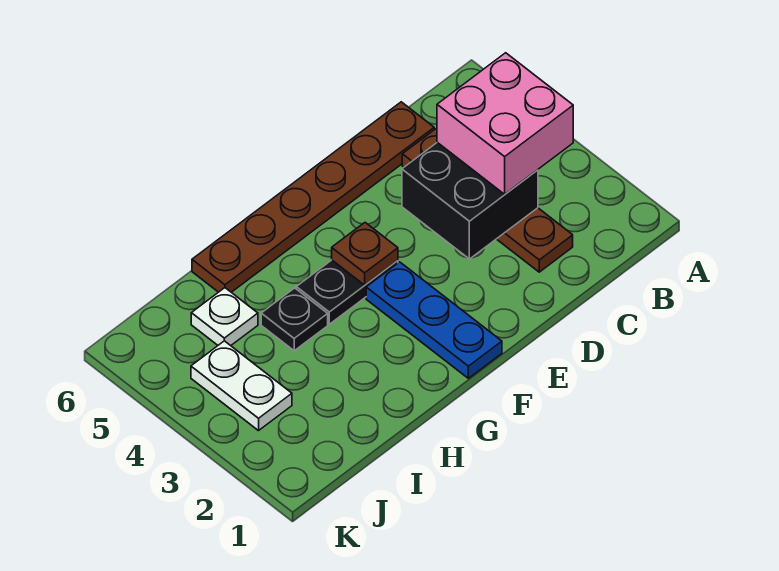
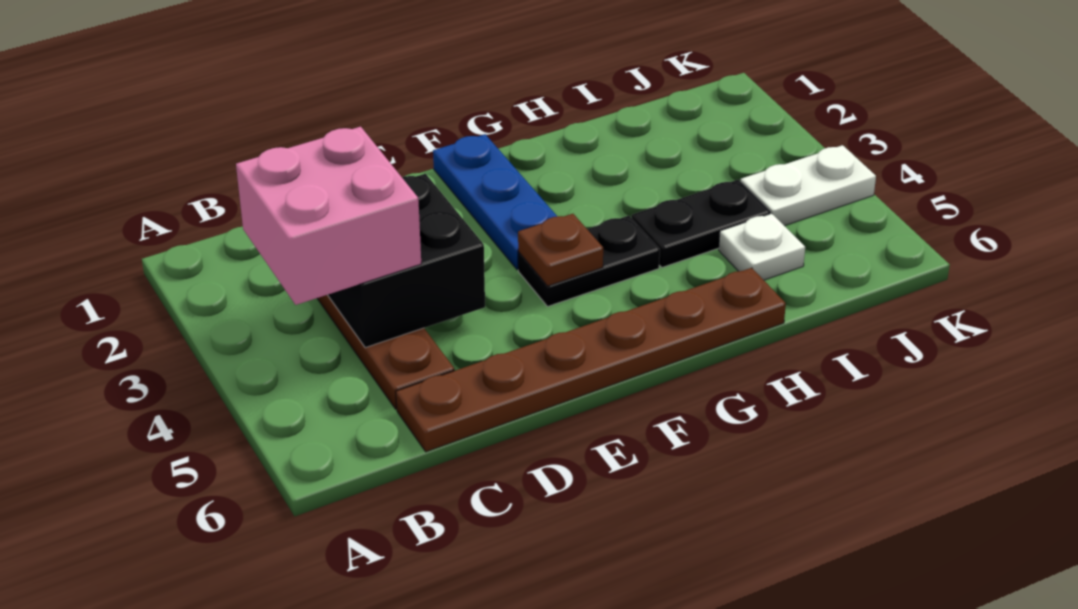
black plate H4 level 1 -> black plate H4:I4 level 1
white plate J3:J4 level 1 -> white plate J4:K4 level 1

